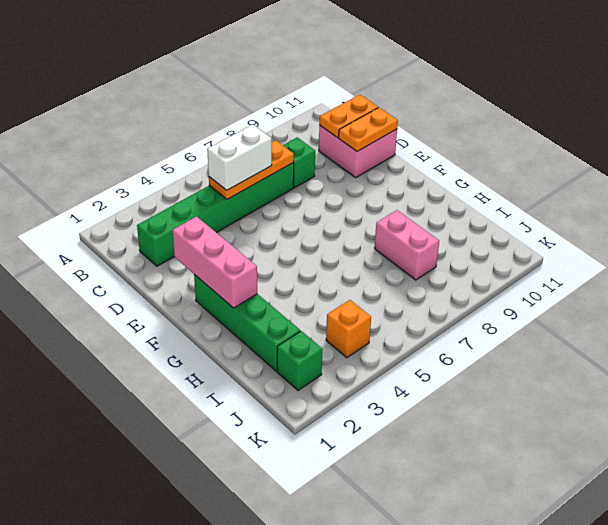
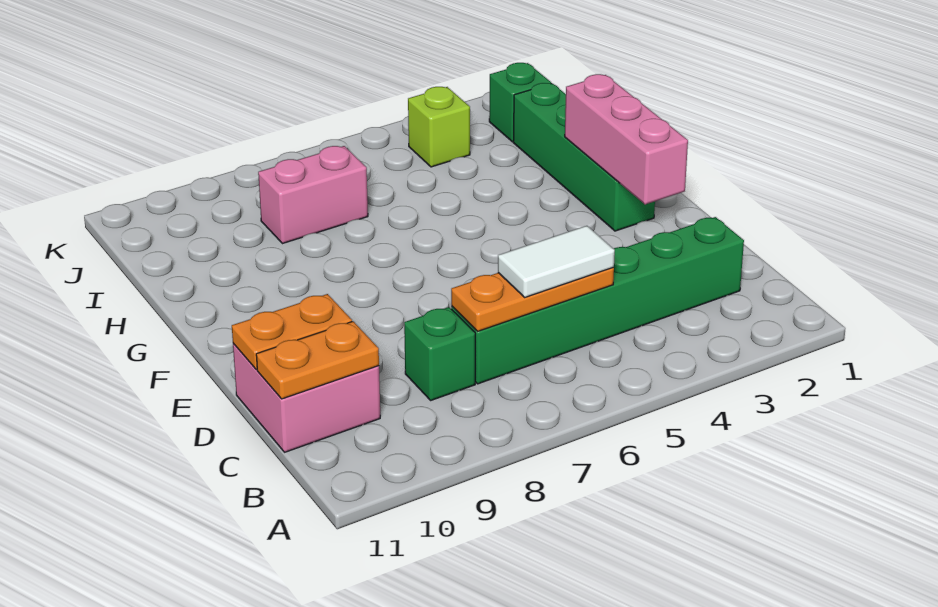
white brick C5:C6 level 3 -> white tile C5:C6 level 3
pink brick H8:I8 level 1 -> pink brick I7:I8 level 1
orange brick J4 level 1 -> lime brick J4 level 1

